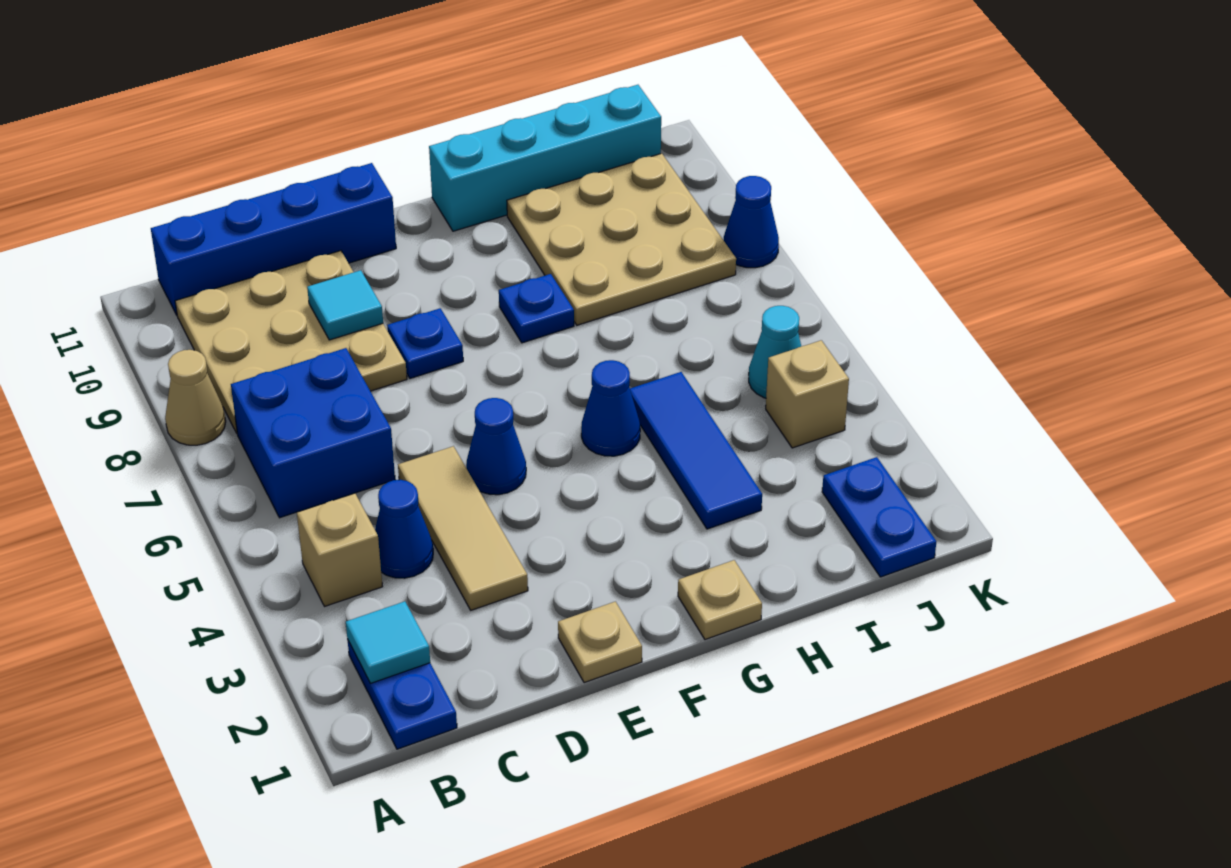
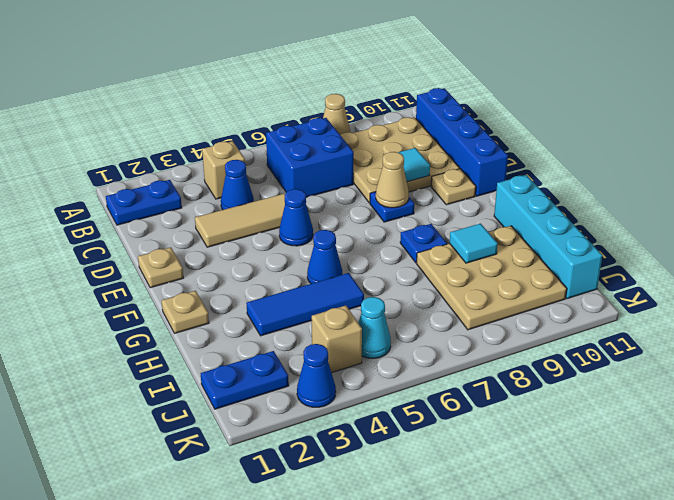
cyan tile B2 level 2 -> cyan tile H9 level 2
none -> tan cone E8 level 2
none -> tan plate E10 level 1
blue cone K8 level 1 -> blue cone K3 level 1

